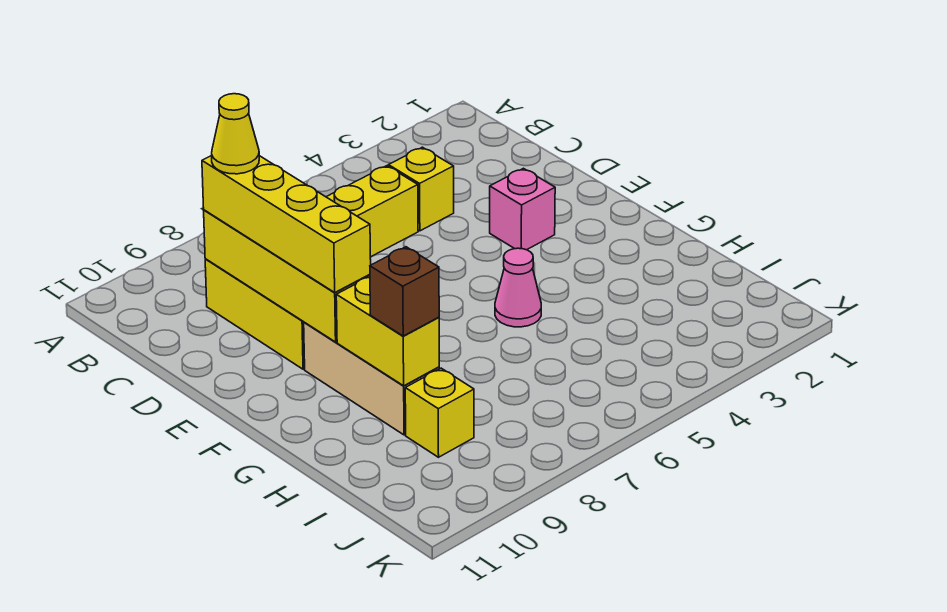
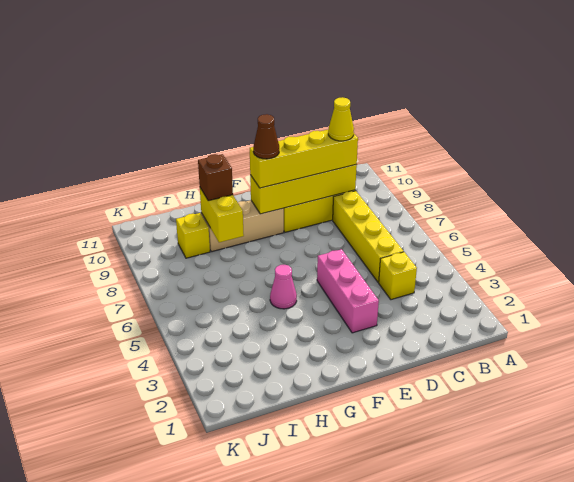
pink brick E3 level 1 -> pink brick E3:E5 level 1
none -> brown cone F9 level 4
yellow brick G9:H9 level 2 -> yellow brick H8:H9 level 2

